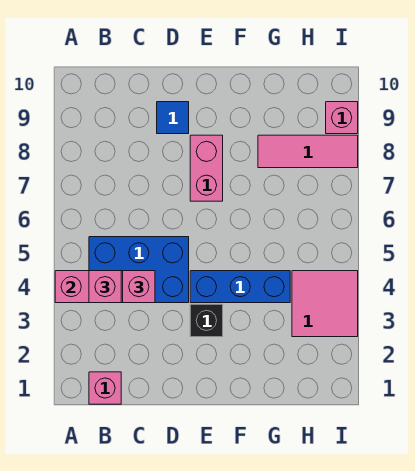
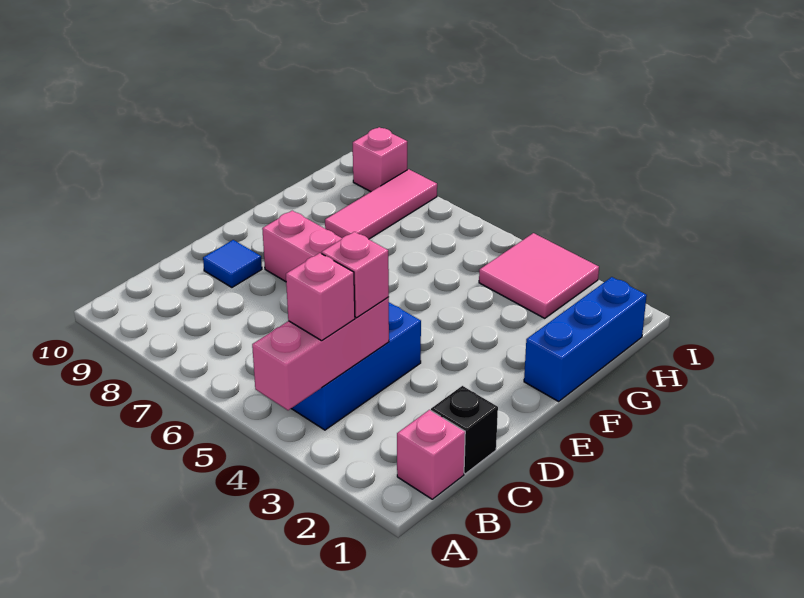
black brick E3 level 1 -> black brick C1 level 1
blue brick E4:G4 level 1 -> blue brick F1:H1 level 1

